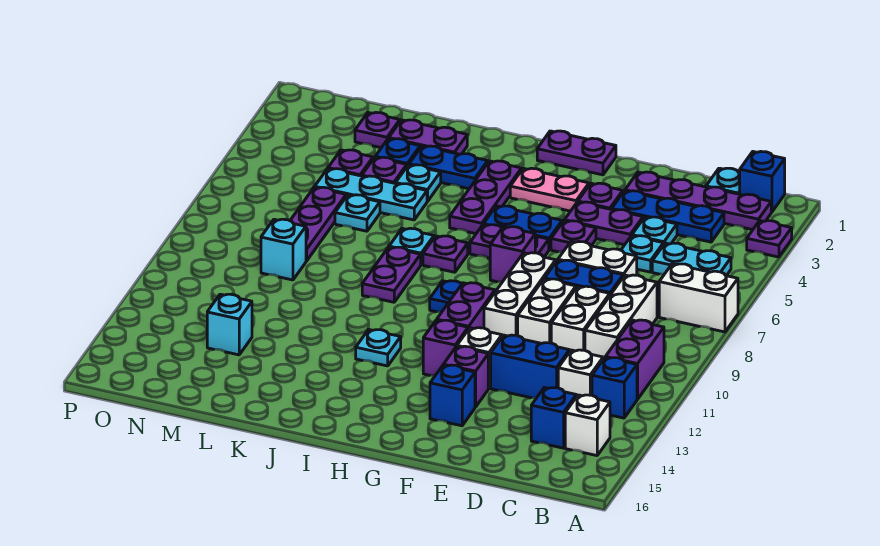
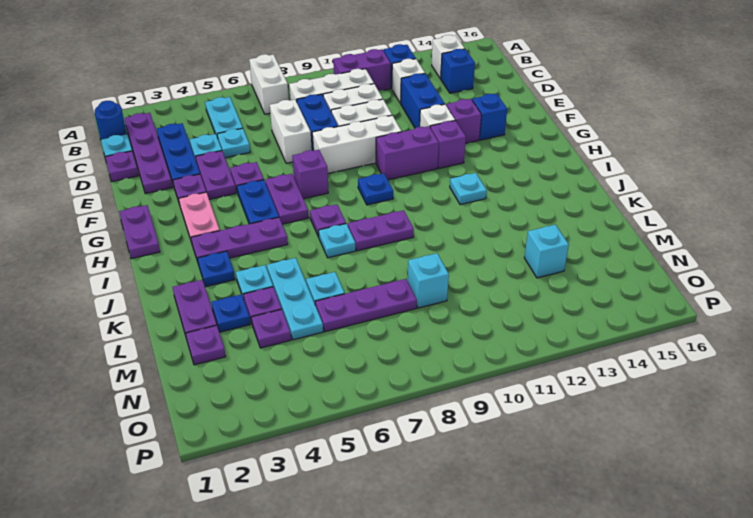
purple plate A3 level 1 -> purple plate D1 level 1
blue brick B1 level 1 -> blue round brick B1 level 1
blue plate J3:K3 level 1 -> blue plate J3 level 1

